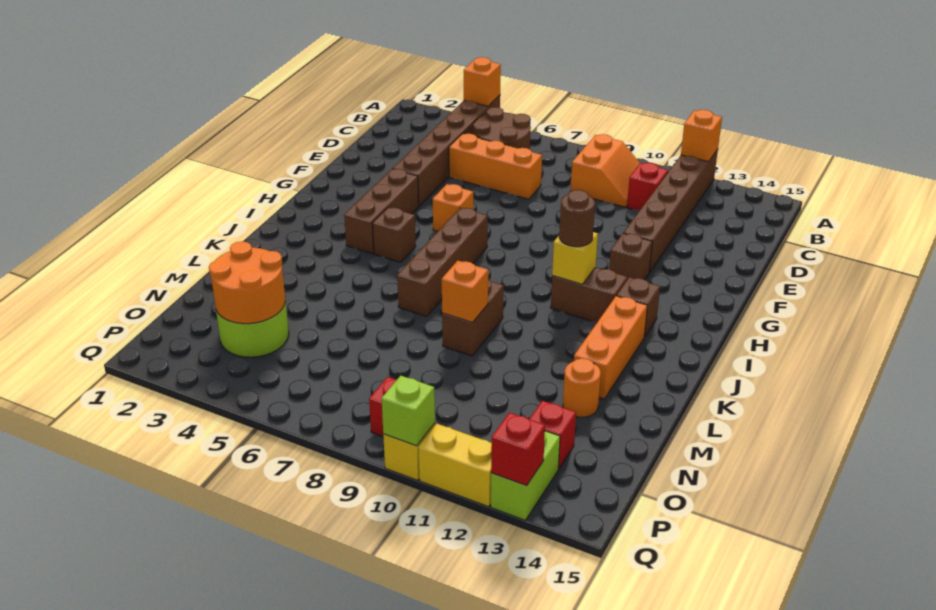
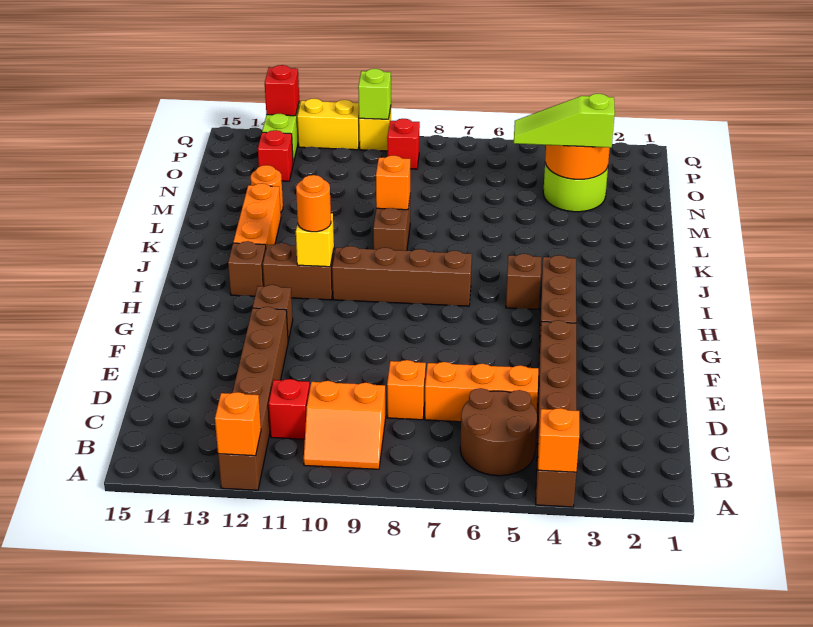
orange slope B9:C10 level 1 top 9 -> orange slope B9:C10 level 1 top C
orange brick G6 level 1 -> orange brick D8 level 1
brown brick H7:K7 level 1 -> brown brick I7:I10 level 1
brown round brick I11 level 3 -> orange round brick I11 level 3
none -> lime slope N3:N5 level 3 top 3

